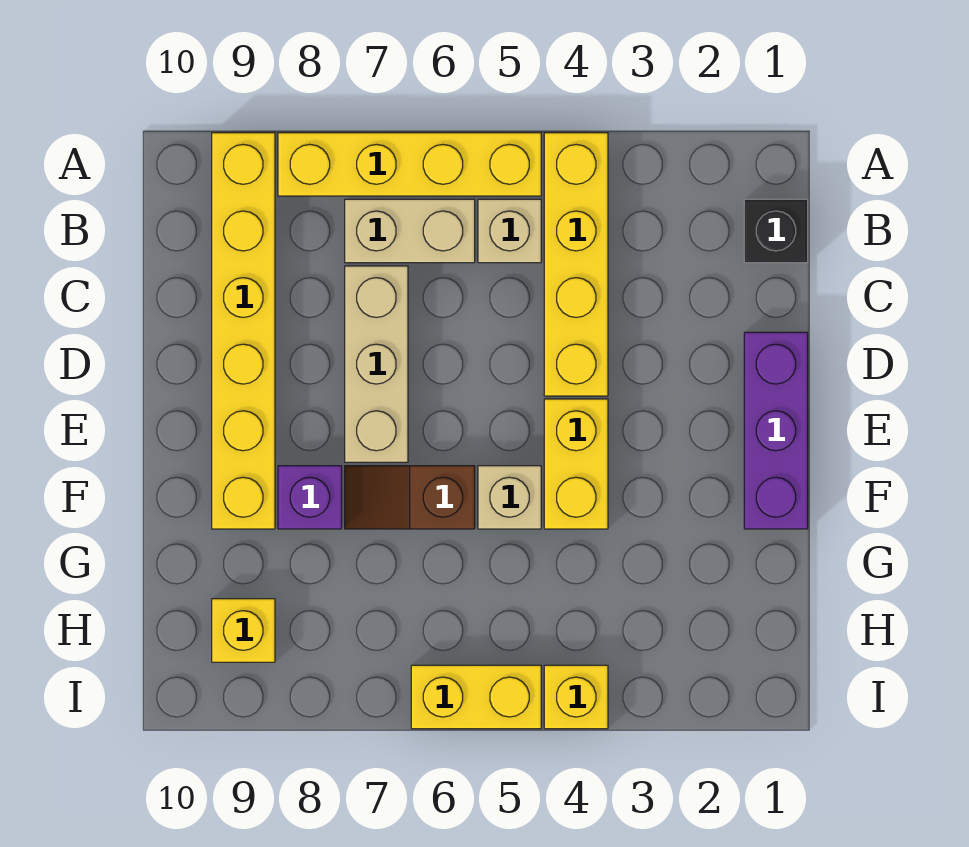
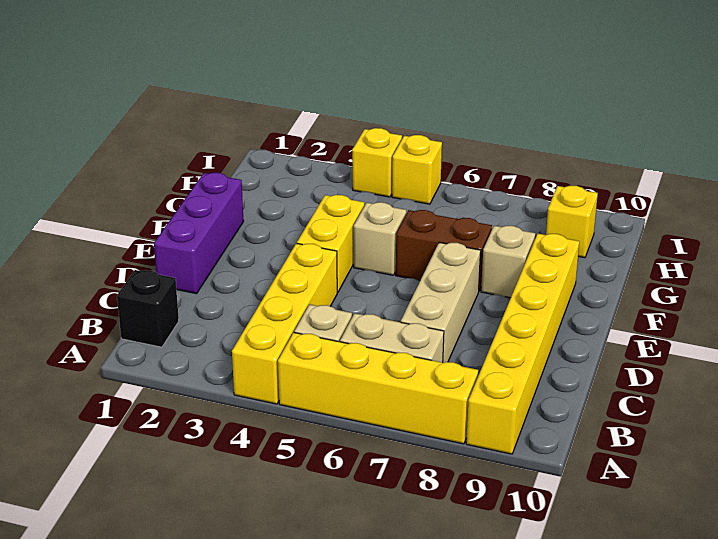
brown slope F6:F7 level 1 top 6 -> brown brick F6:F7 level 1
purple brick F8 level 1 -> tan brick F8 level 1
yellow brick I5:I6 level 1 -> yellow brick I5 level 1

